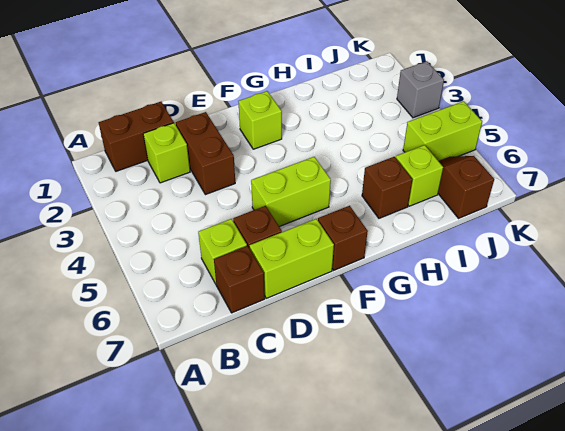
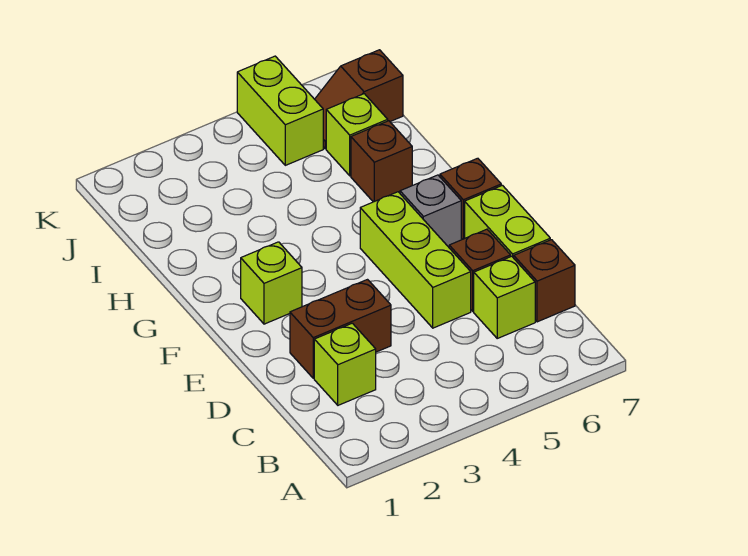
brown brick B1:C1 level 1 -> none
lime brick E5:F5 level 1 -> lime brick D5:F5 level 1
grey brick K3 level 1 -> grey brick F6 level 1

